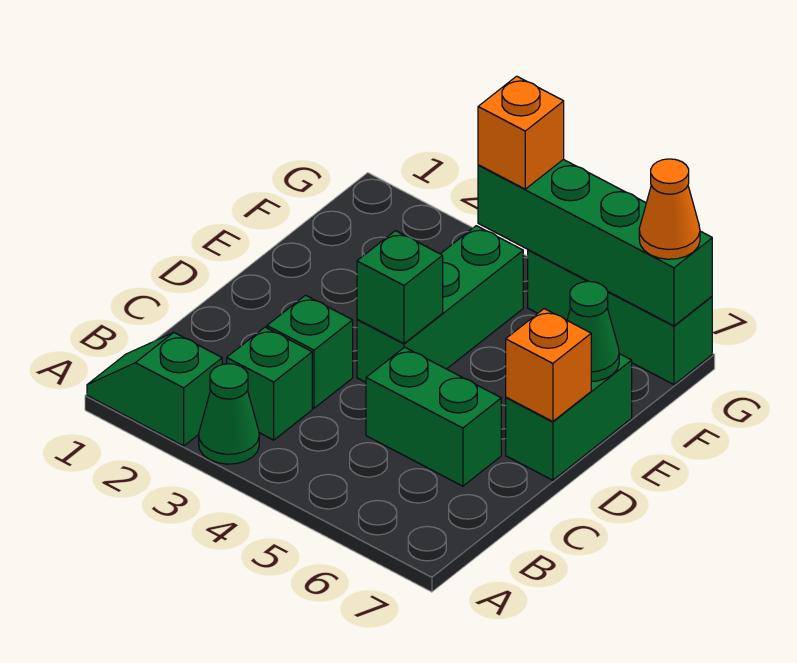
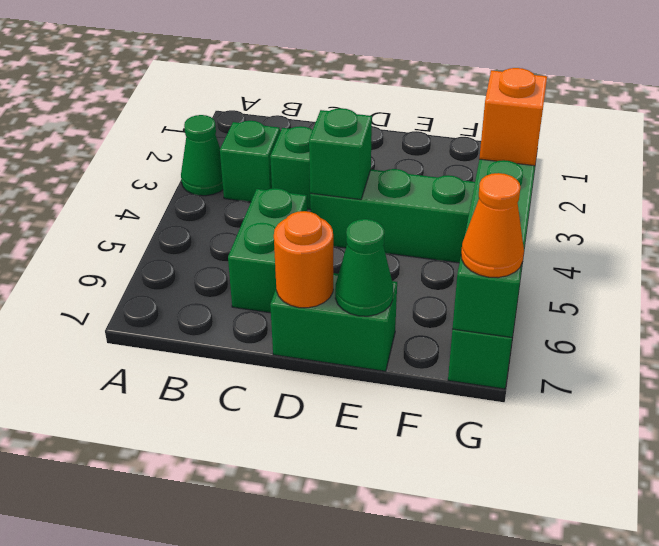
green slope A1:A2 level 1 top 2 -> none
orange brick D7 level 2 -> orange round brick D7 level 2

